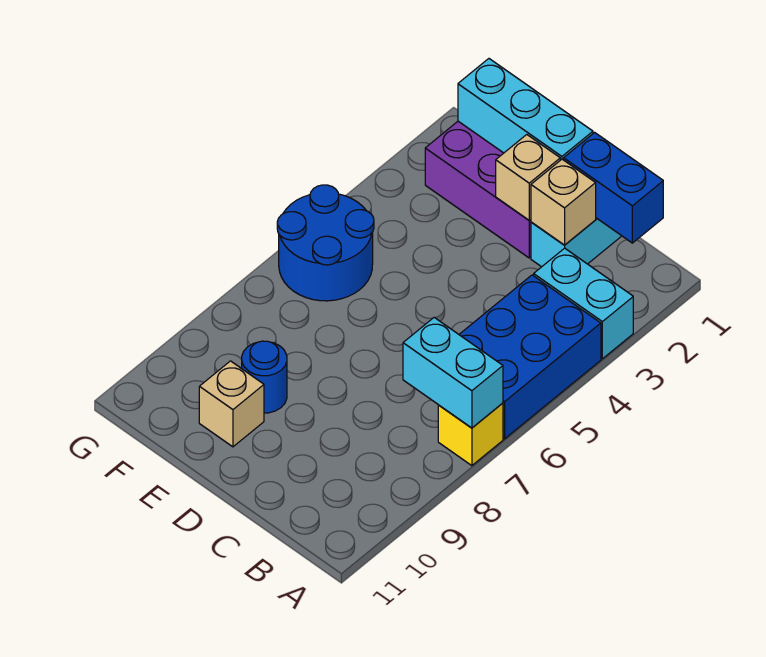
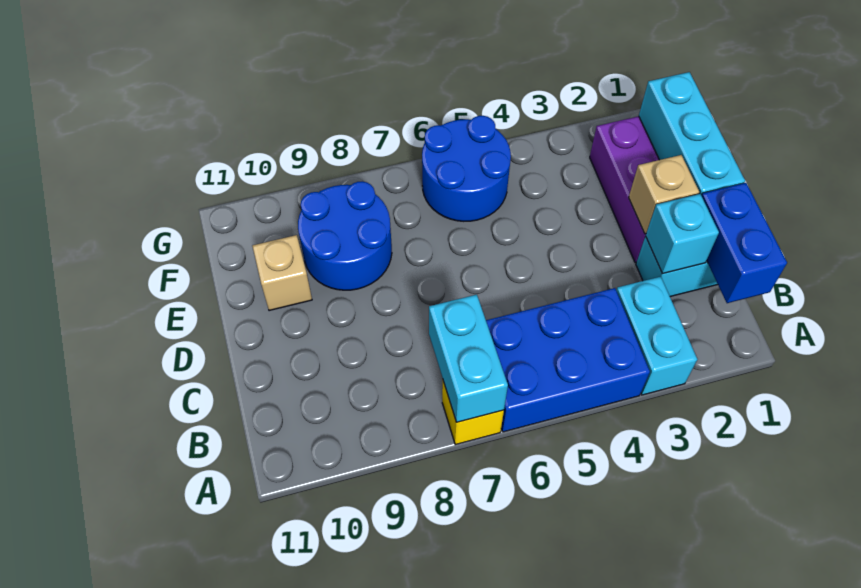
tan brick C2 level 2 -> cyan brick C2 level 2
blue round brick E9 level 1 -> blue round brick E8:F9 level 1

